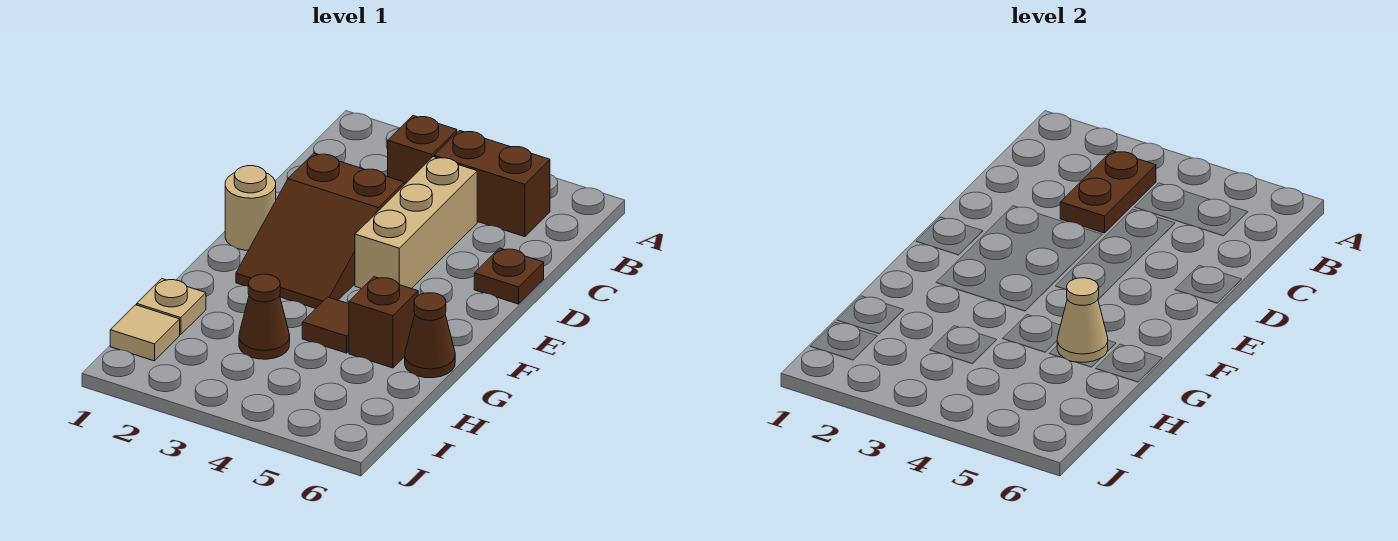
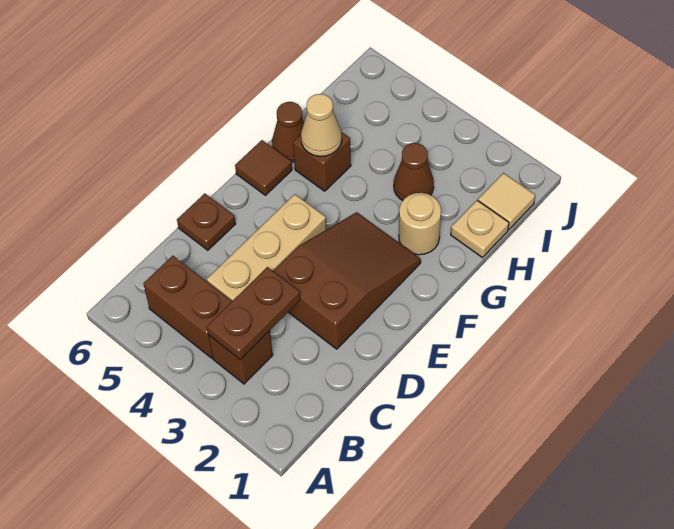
tan round brick E1 level 1 -> tan round brick G2 level 1
brown tile G4 level 1 -> brown tile F6 level 1

